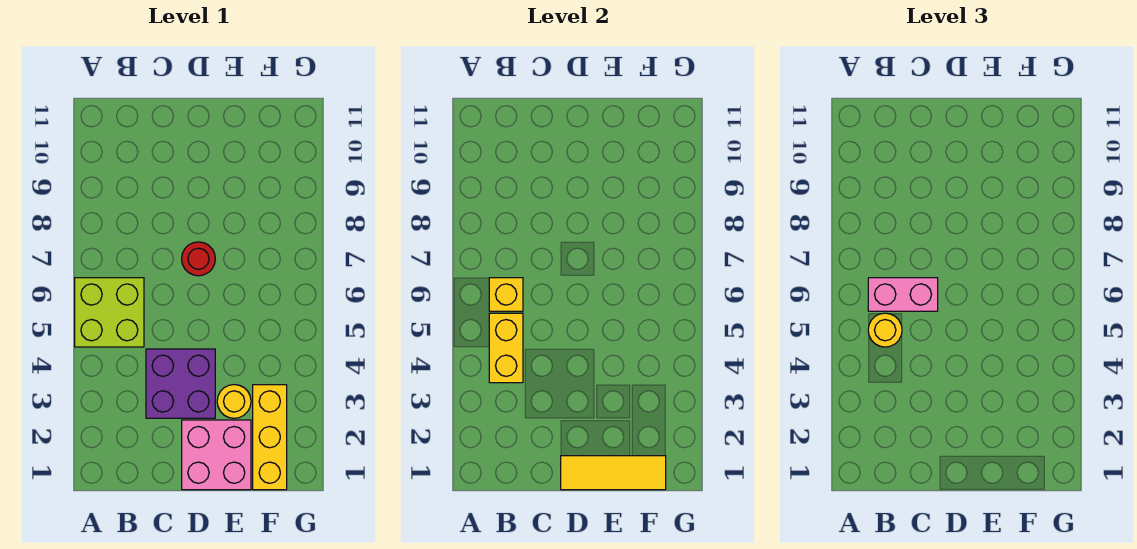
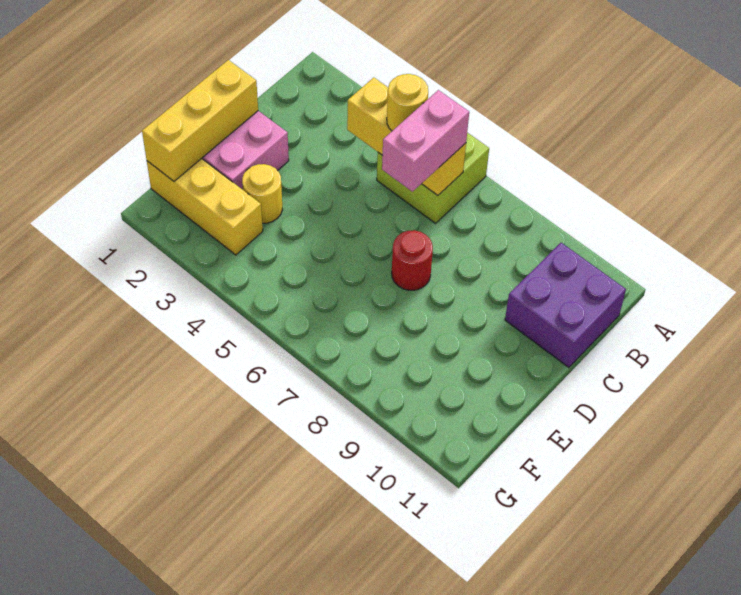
purple brick C3:D4 level 1 -> purple brick B10:C11 level 1
yellow tile D1:F1 level 2 -> yellow brick D1:F1 level 2

